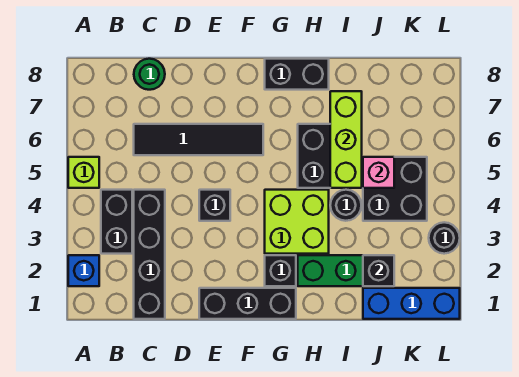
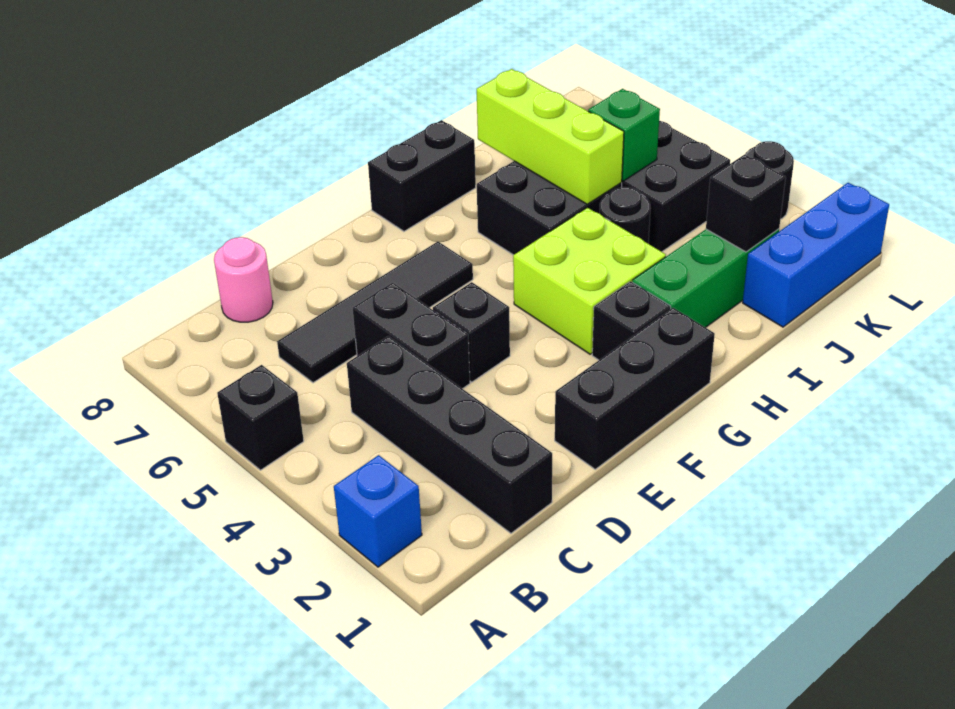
lime brick A5 level 1 -> black brick A5 level 1
black brick B3:B4 level 1 -> black brick D4:D5 level 1
green round brick C8 level 1 -> pink round brick C8 level 1
pink brick J5 level 2 -> green brick J5 level 2

